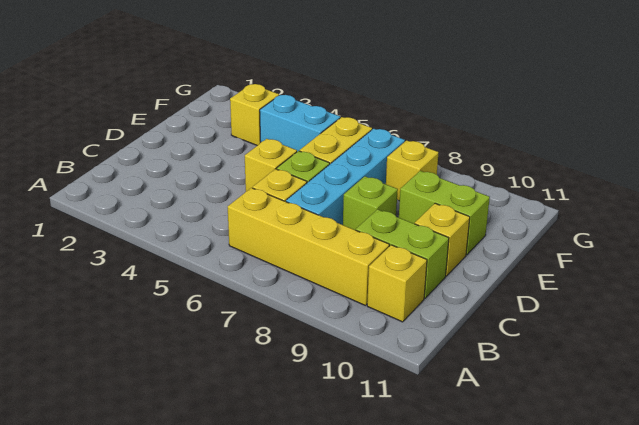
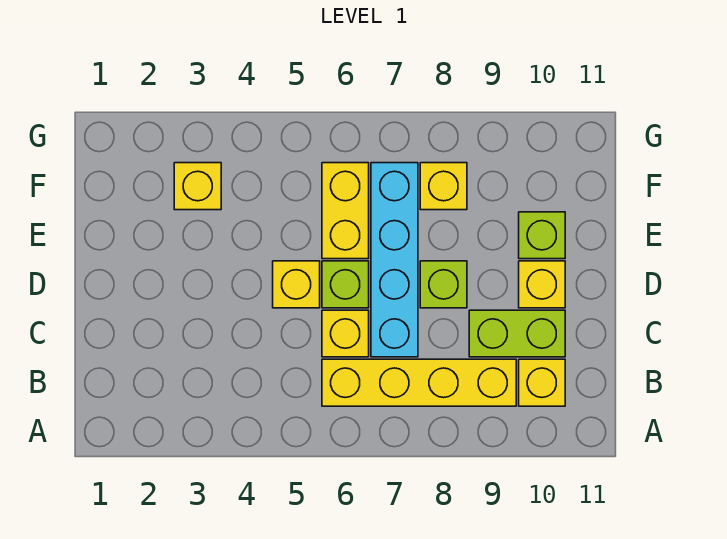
lime brick E9:E10 level 1 -> lime brick E10 level 1
cyan brick F4:F5 level 1 -> none

